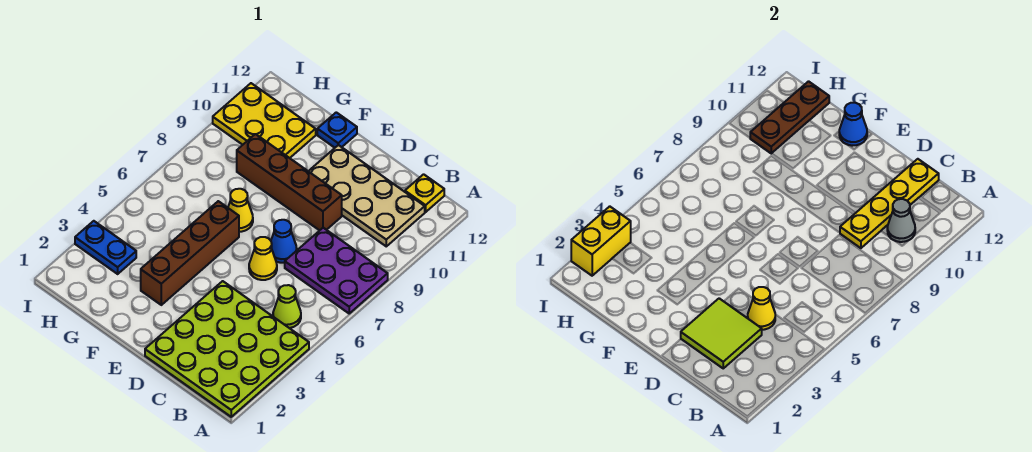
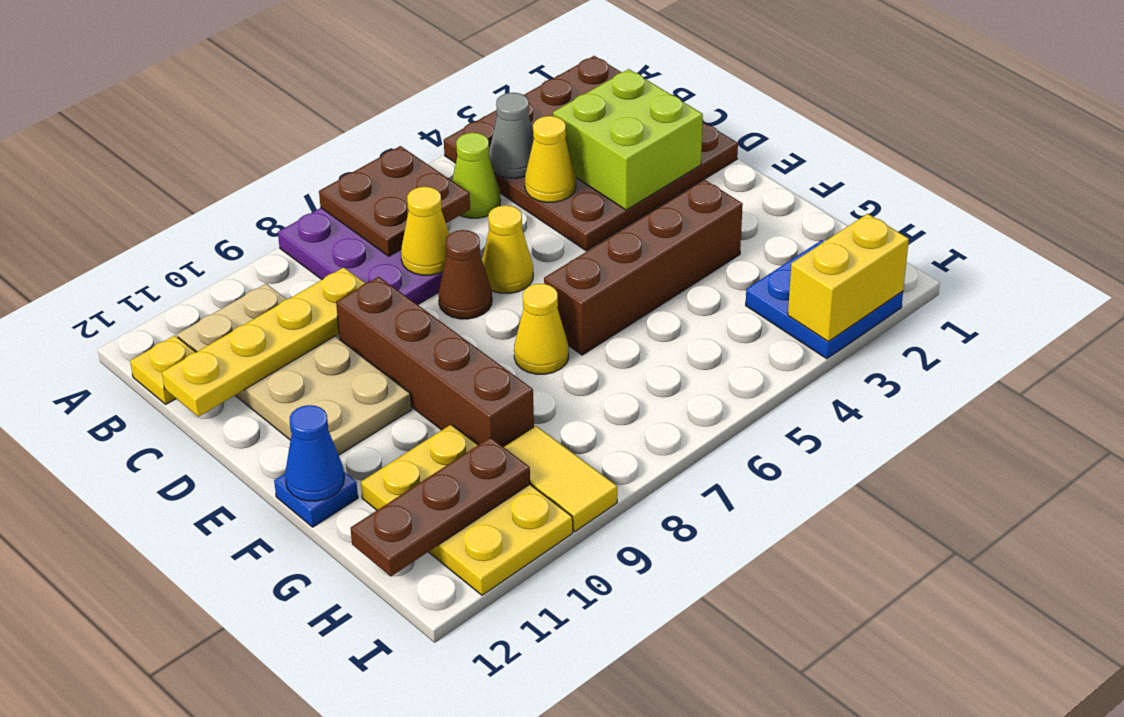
lime plate A1:D4 level 1 -> brown plate A1:D4 level 1
none -> brown plate A6:B7 level 2
grey cone B10 level 2 -> grey cone B4 level 2
lime tile C2:D3 level 2 -> lime brick C2:D3 level 2
none -> yellow cone C7 level 2
blue cone D7 level 1 -> brown cone D7 level 1
blue plate H3:I3 level 1 -> blue plate H2:I3 level 1
none -> yellow tile H9:I9 level 1

